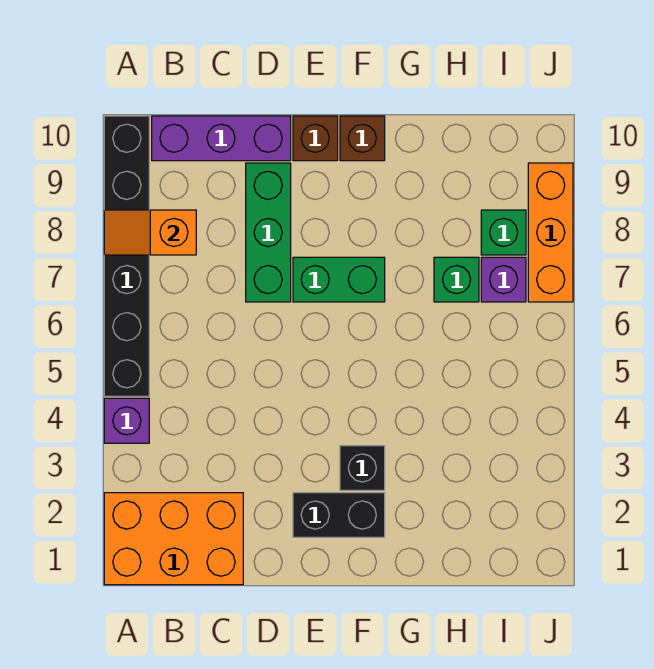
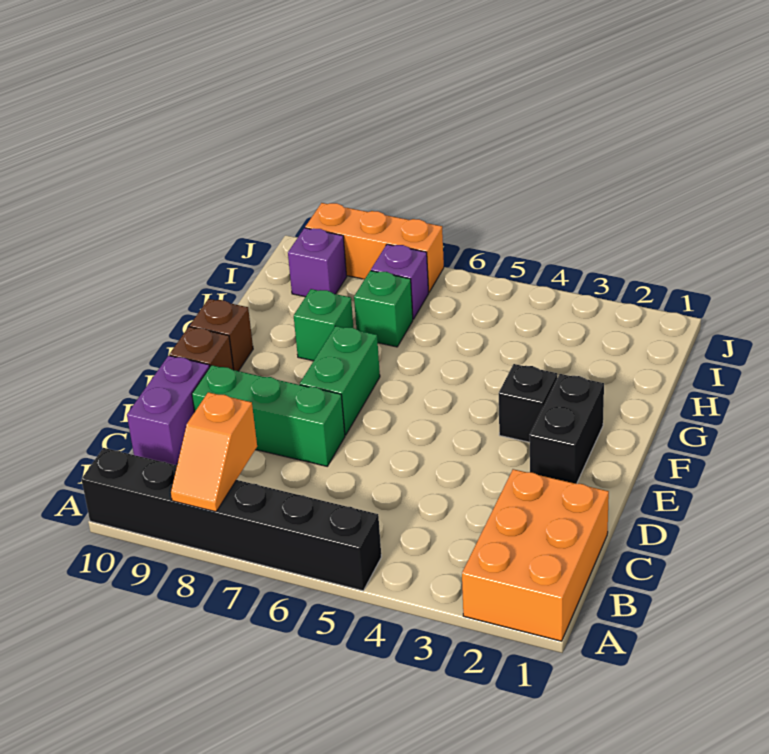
purple brick A4 level 1 -> purple brick I9 level 1
purple brick B10:D10 level 1 -> purple brick C10:D10 level 1
green brick I8 level 1 -> green brick G8 level 1

